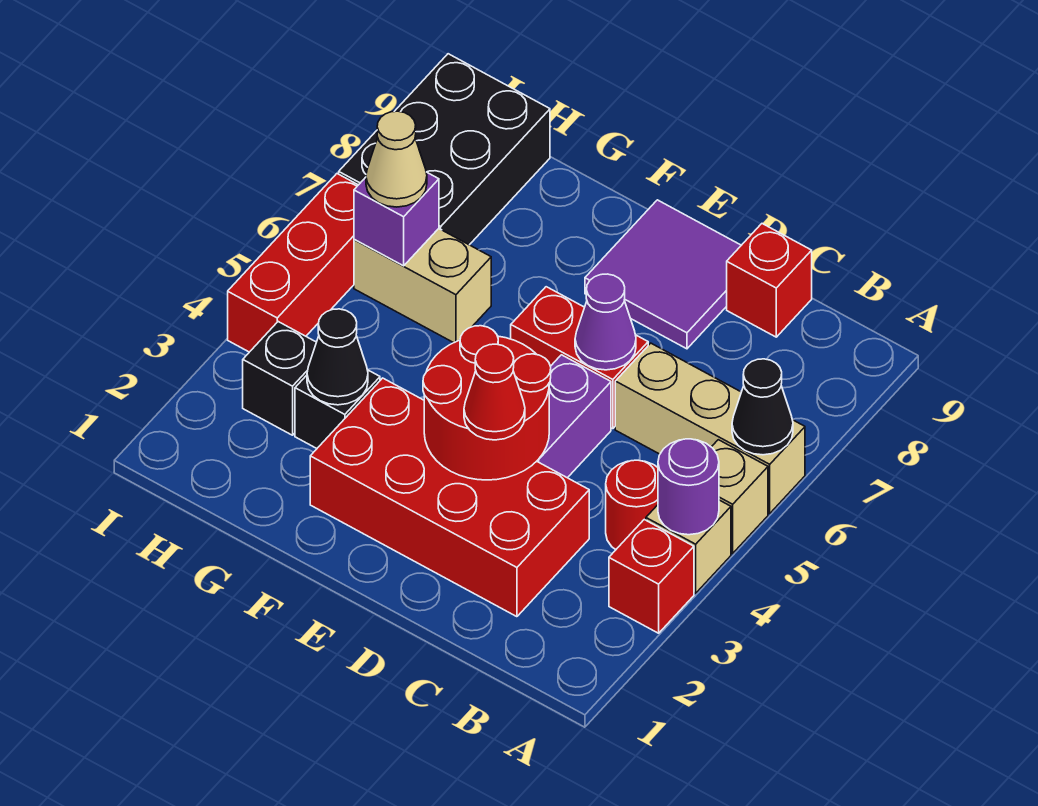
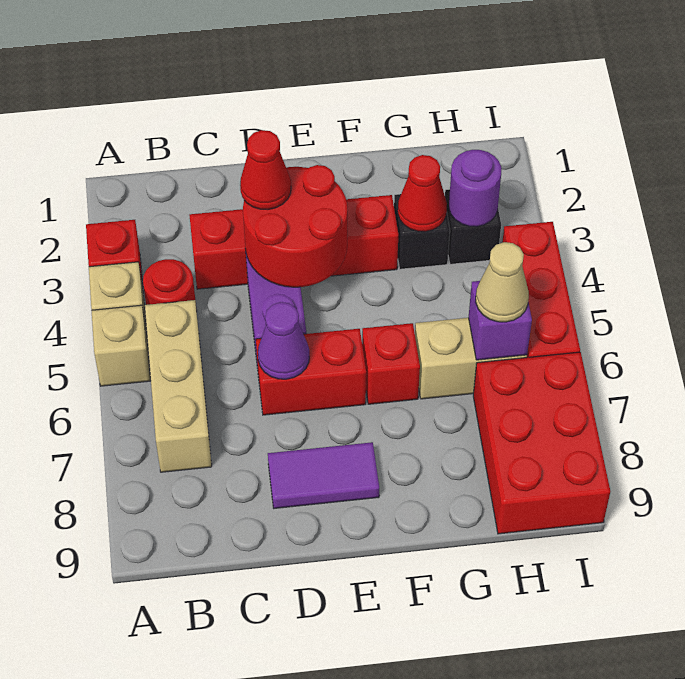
purple round brick A4 level 2 -> purple round brick H3 level 2
tan brick A6:C6 level 1 -> tan brick B5:B7 level 1
black cone A6 level 2 -> none
red brick C2:F3 level 1 -> red brick C3:F3 level 1
red brick C9 level 1 -> red brick F6 level 1
purple tile D8:E9 level 1 -> purple tile D8:E8 level 1
black cone G3 level 2 -> red cone G3 level 2
black brick H7:I9 level 1 -> red brick H7:I9 level 1

